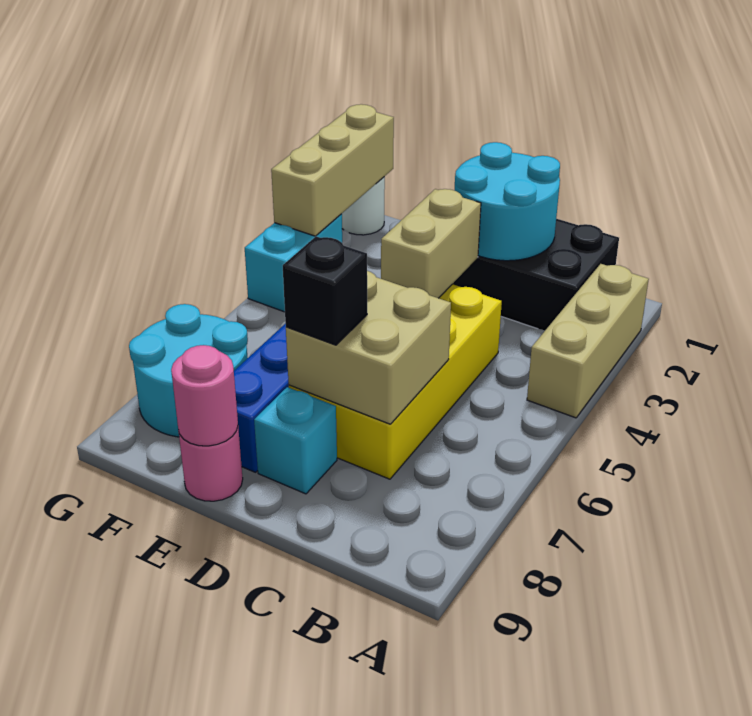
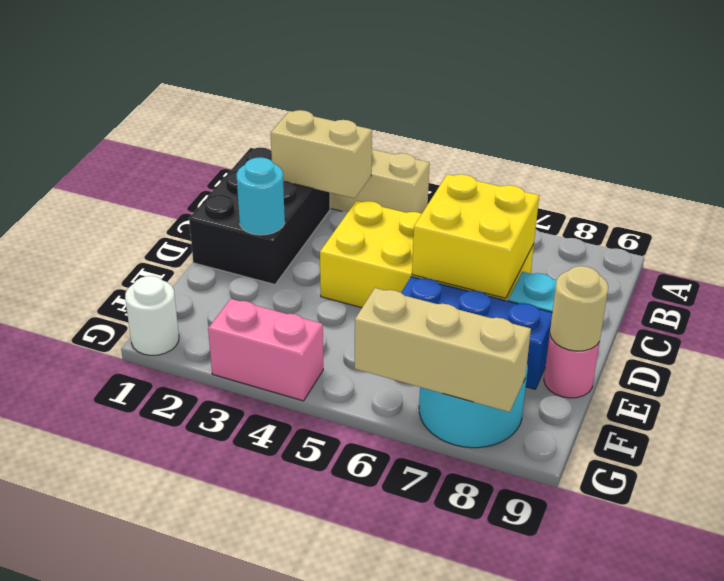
cyan round brick C1:D2 level 2 -> cyan round brick D2 level 2
tan brick C6:D7 level 2 -> yellow brick C6:D7 level 2
tan brick D3:D4 level 2 -> tan brick B2:B3 level 2
black brick D7 level 3 -> none
pink round brick E9 level 2 -> tan round brick E9 level 2
tan brick G1:G3 level 2 -> tan brick G6:G8 level 2
cyan brick G3:G4 level 1 -> pink brick G3:G4 level 1

